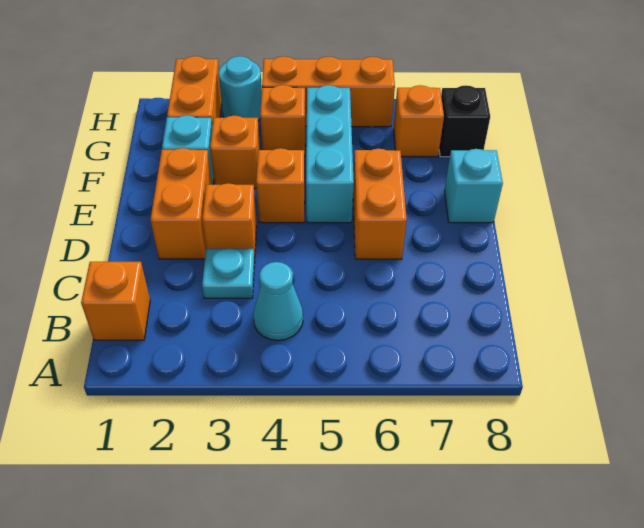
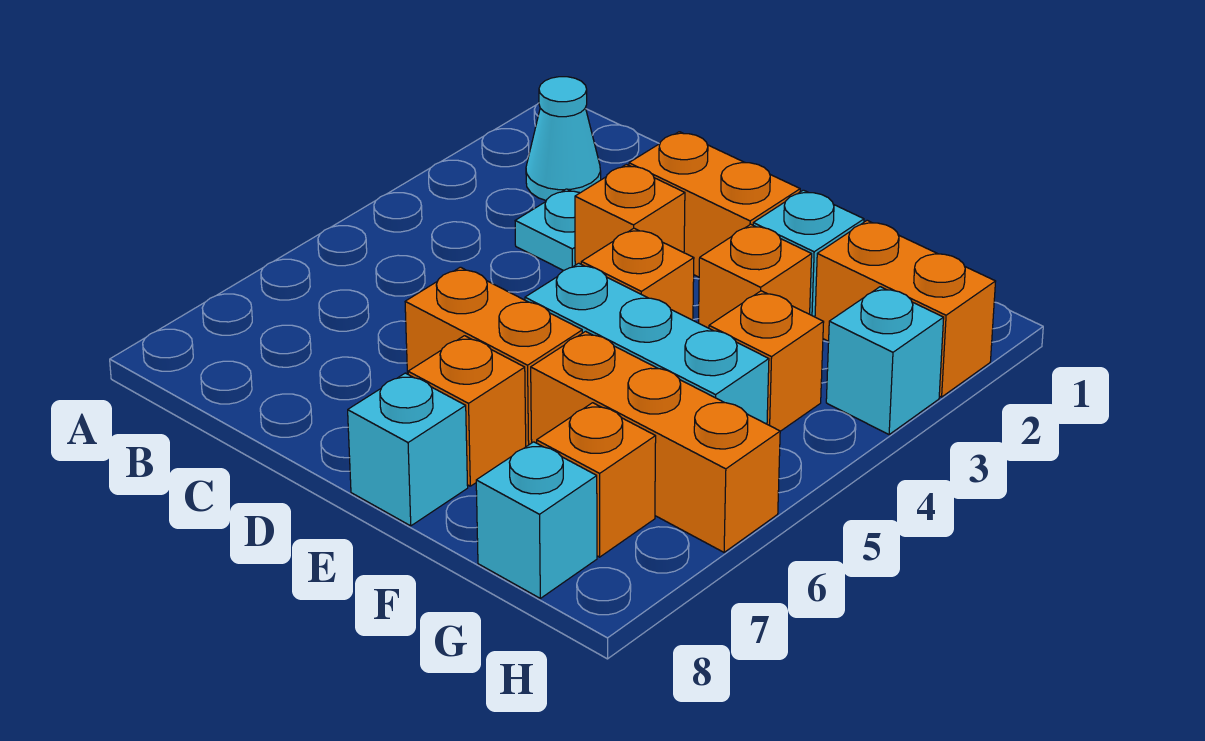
orange brick B1 level 1 -> orange brick E7 level 1
cyan cone B4 level 1 -> cyan cone B2 level 1
black brick G8 level 1 -> cyan brick G8 level 1
cyan round brick H3 level 1 -> cyan brick H3 level 1
orange brick H4:H6 level 1 -> orange brick F6:H6 level 1

